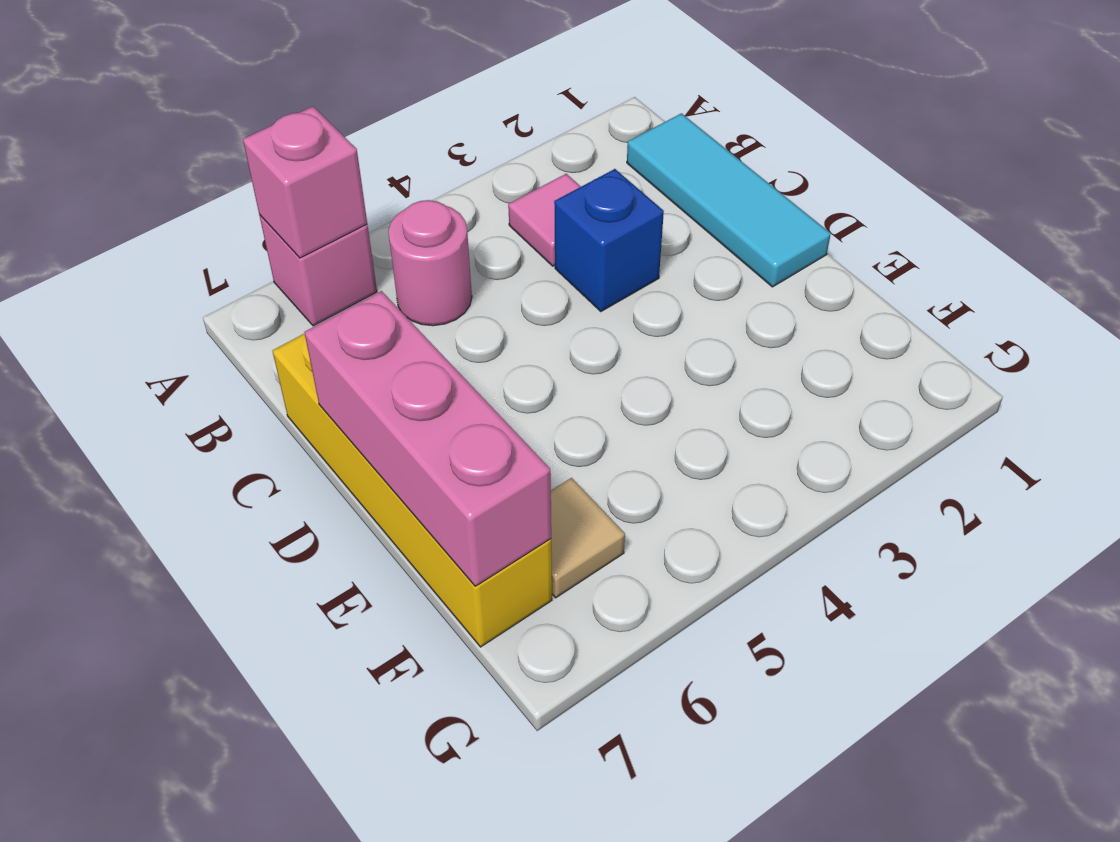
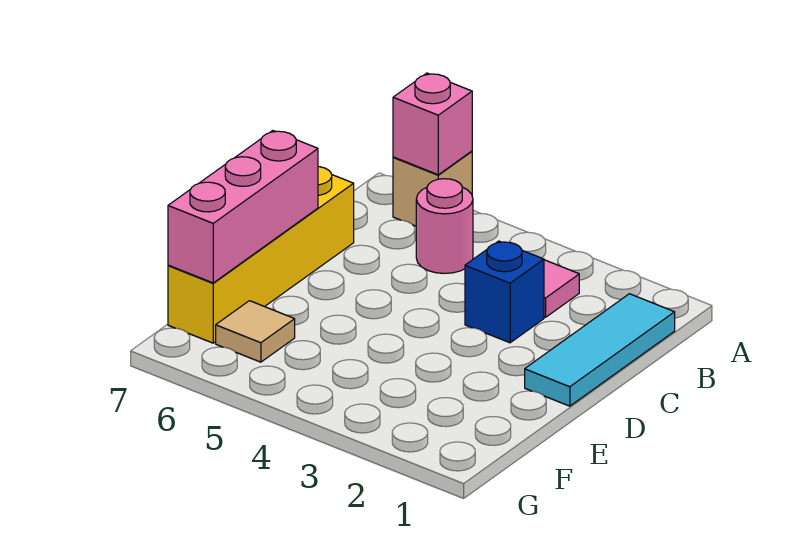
pink brick A6 level 1 -> tan brick A6 level 1

